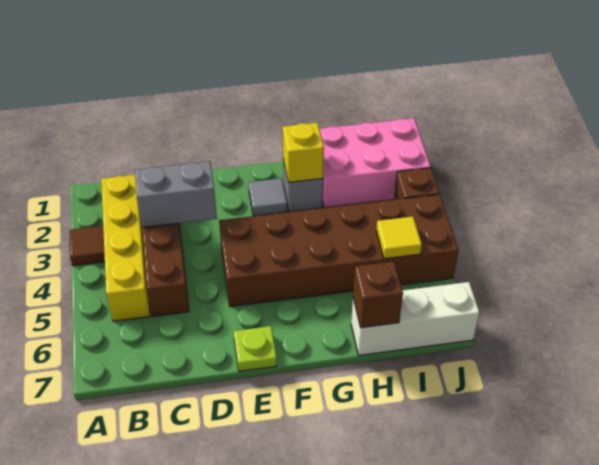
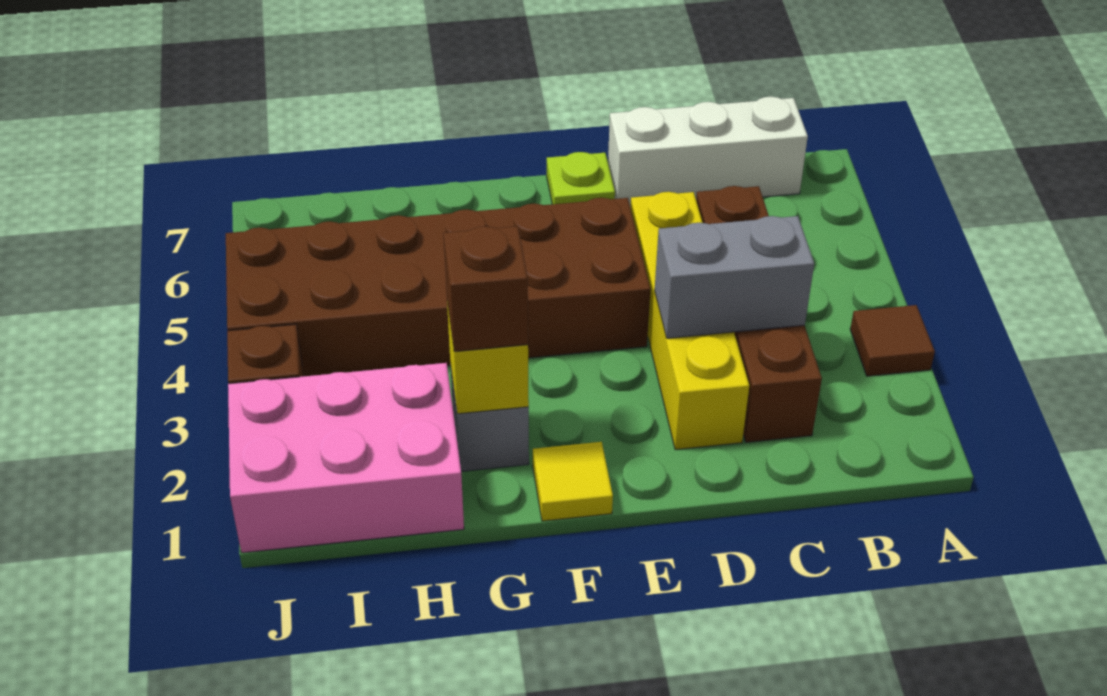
yellow brick B2:B5 level 1 -> yellow brick D2:D5 level 1
grey tile F2 level 1 -> none
white brick H7:J7 level 1 -> white brick B7:D7 level 1
brown brick H7 level 2 -> brown brick G2 level 3
yellow tile I5 level 2 -> yellow tile F1 level 1

